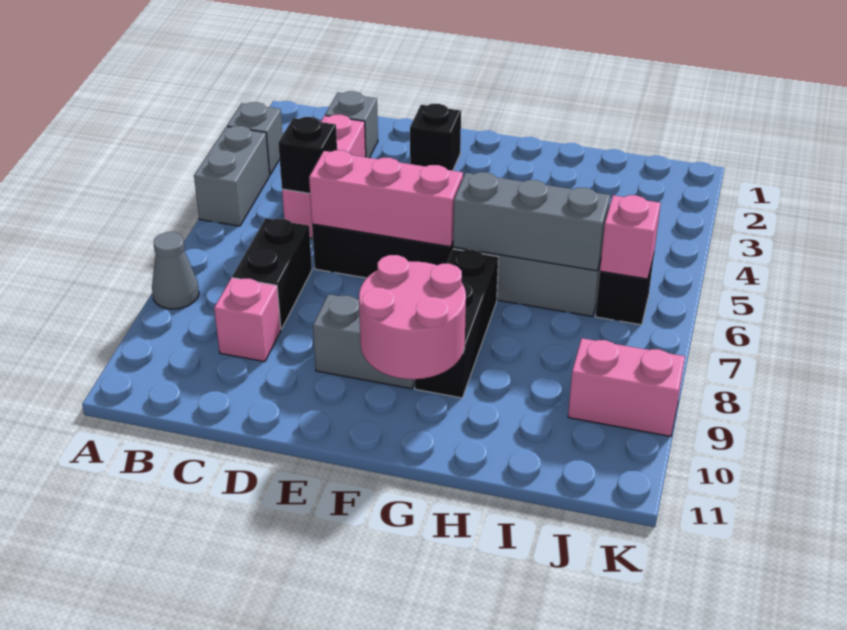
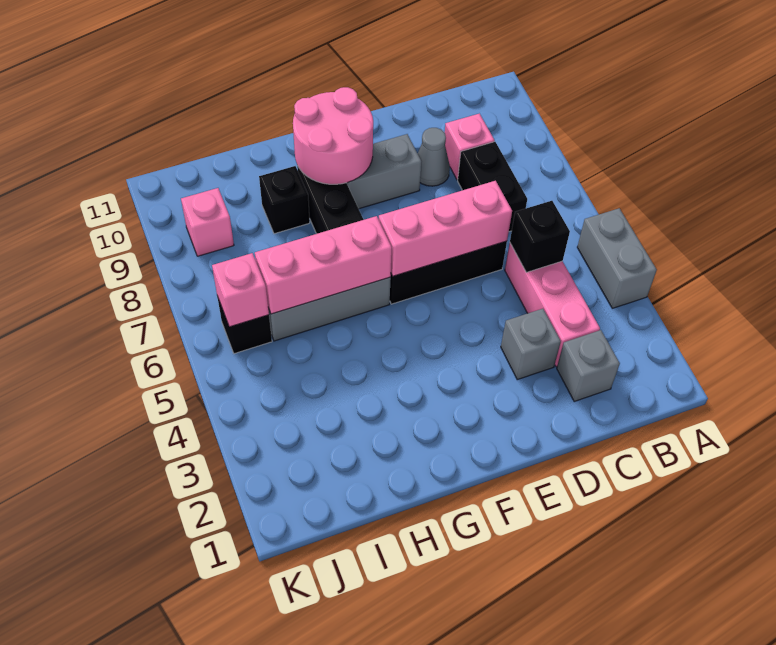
grey brick A3 level 1 -> grey brick D3 level 1
grey cone A8 level 1 -> grey cone D9 level 1
black brick E2 level 1 -> black brick H9 level 1
grey brick G6:I6 level 2 -> pink brick G6:I6 level 2
pink brick J9:K9 level 1 -> pink brick J9 level 1

